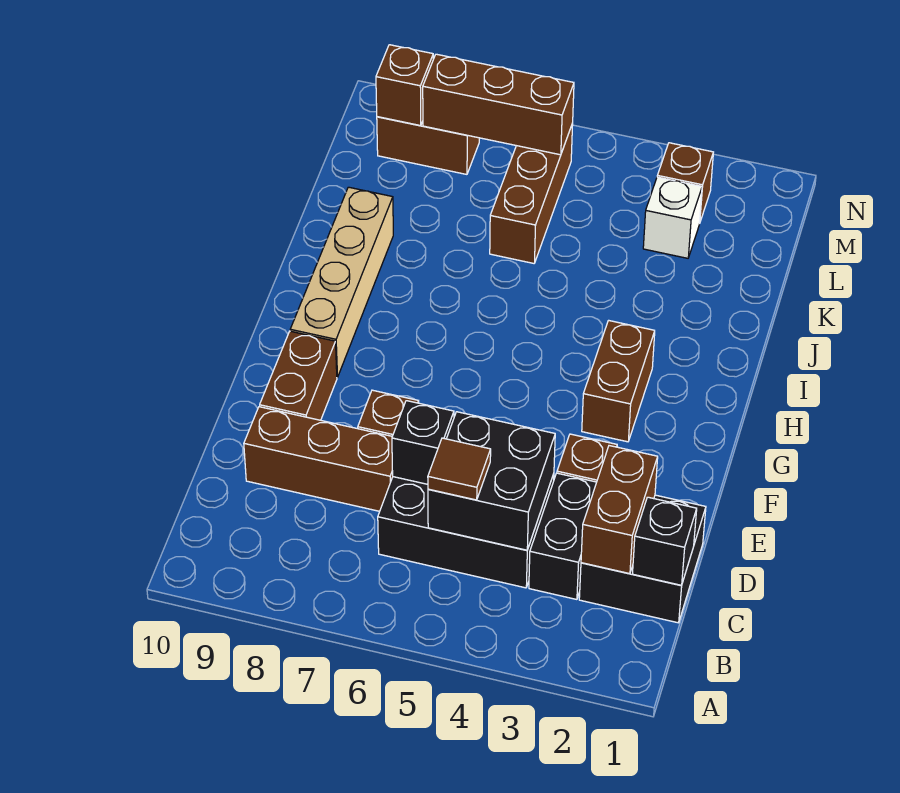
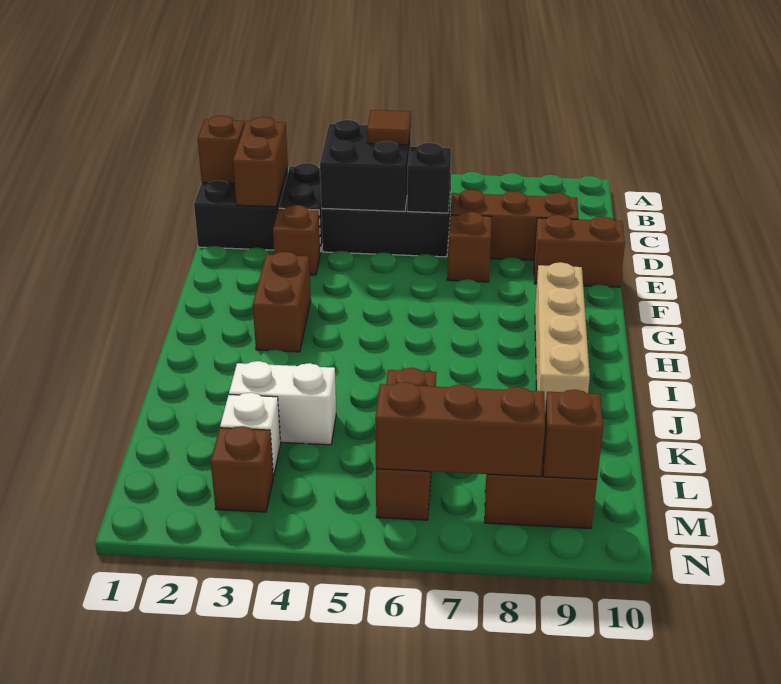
black brick C1 level 2 -> brown brick C1 level 2
brown brick E9:F9 level 1 -> brown brick E9:E10 level 1
none -> white brick K3:K4 level 1

